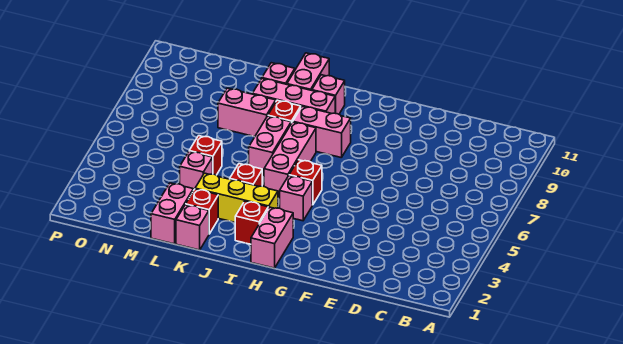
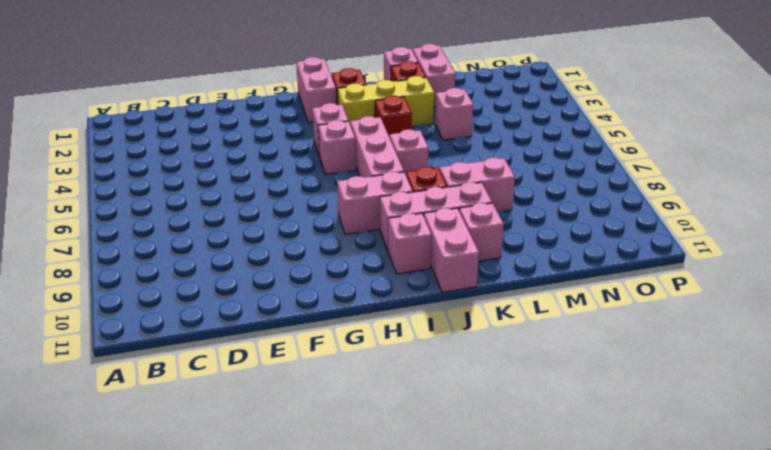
red brick H5 level 1 -> pink brick H5 level 1
pink brick J6:J7 level 1 -> pink brick J6 level 1
red brick L5 level 1 -> none

